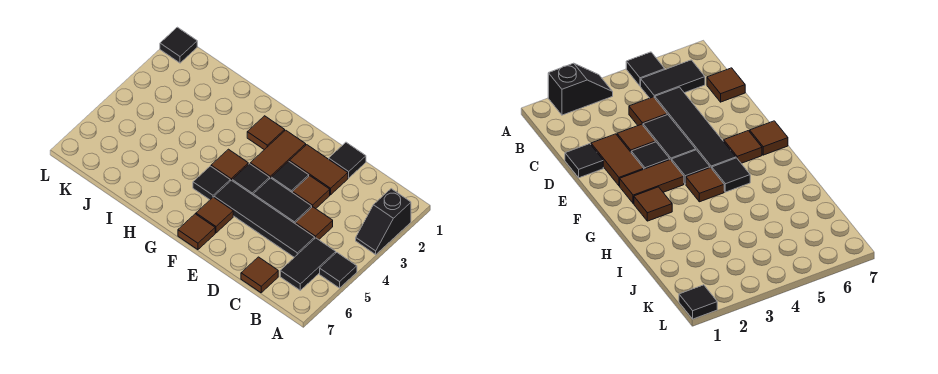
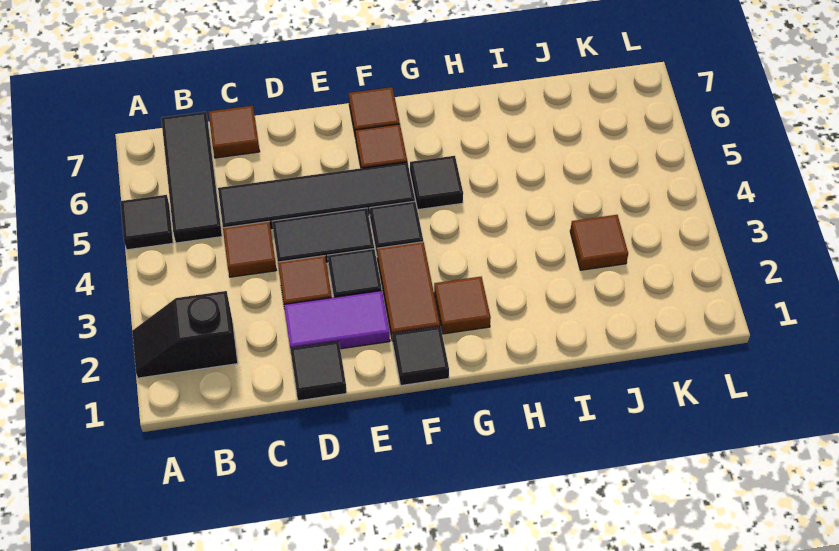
black slope A2:A3 level 1 top 2 -> black slope A2:B2 level 1 top B
black tile B5:B6 level 1 -> black tile B5:B7 level 1
brown tile D2:E2 level 1 -> purple tile D2:E2 level 1
brown tile G4 level 1 -> brown tile J3 level 1
black tile L1 level 1 -> black tile F1 level 1

